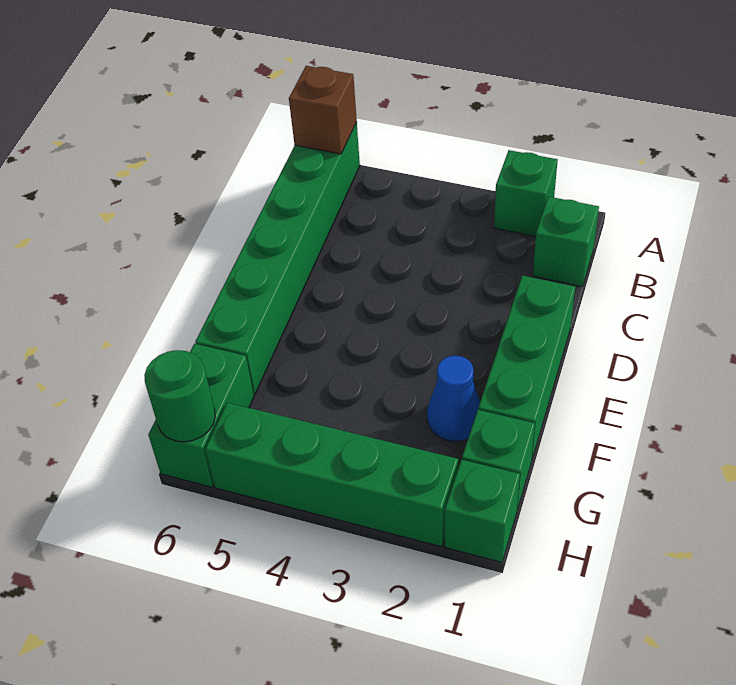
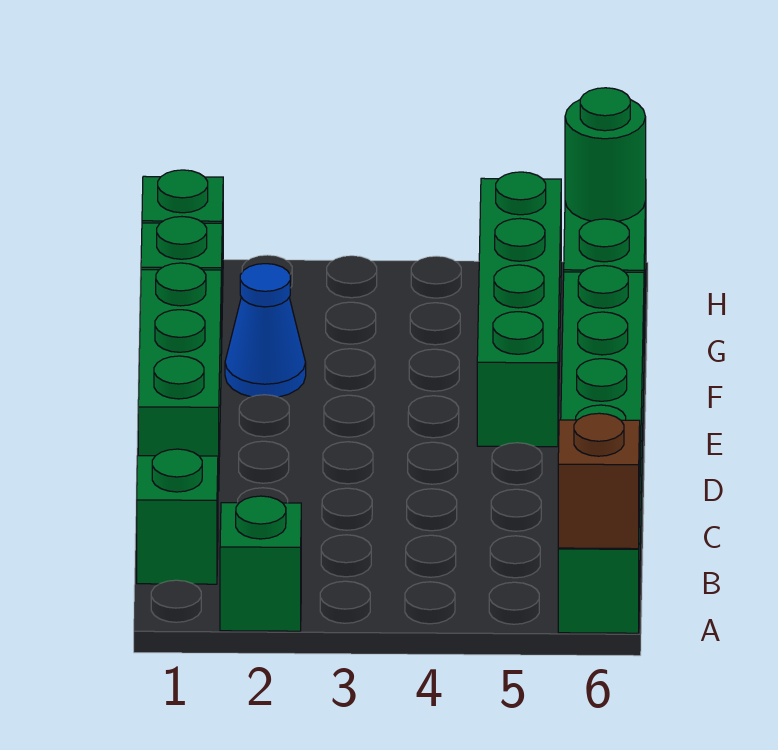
green brick H2:H5 level 1 -> green brick E5:H5 level 1

